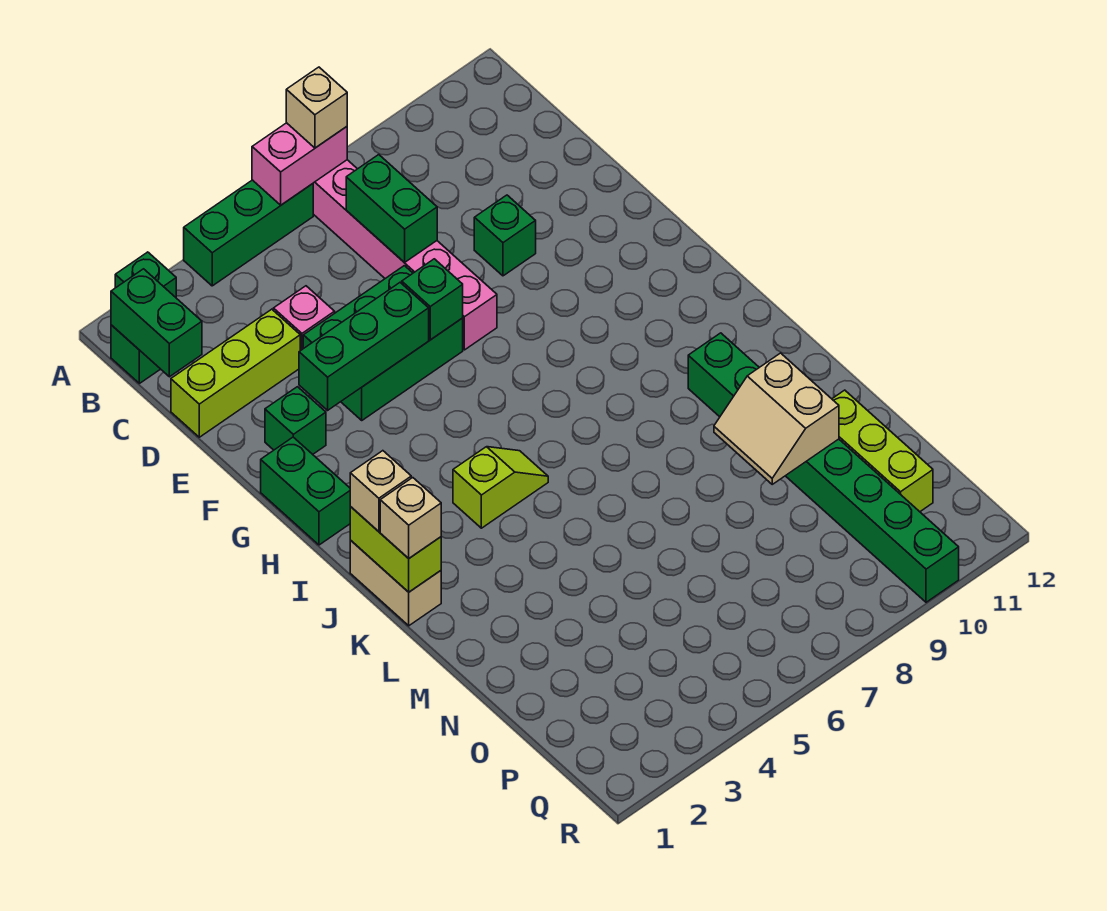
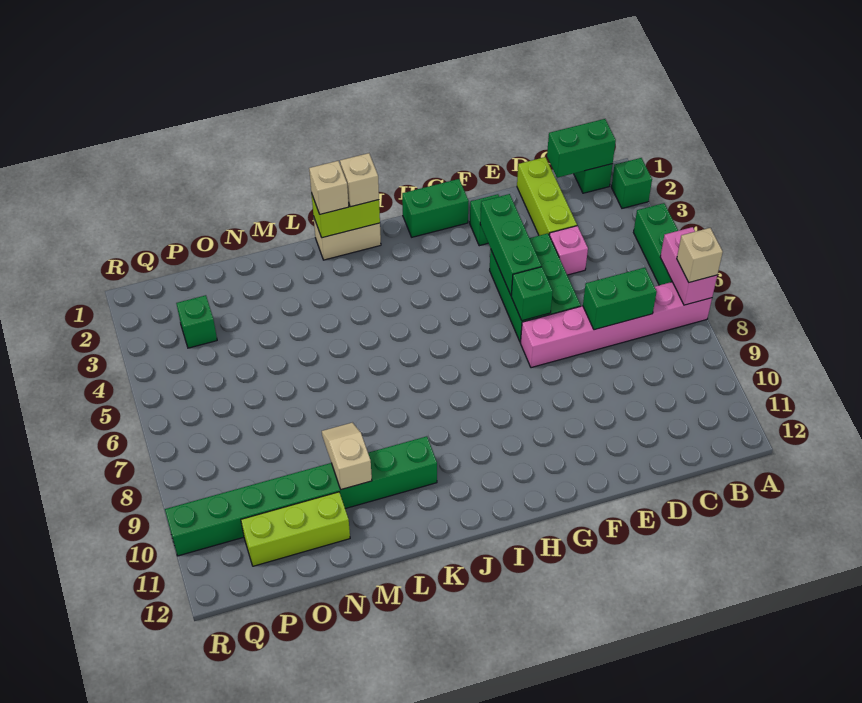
green brick E9 level 1 -> green brick P3 level 1
lime slope J4:J5 level 1 top 4 -> none
tan slope M9:N10 level 2 top 10 -> tan slope M9:M10 level 2 top 10

